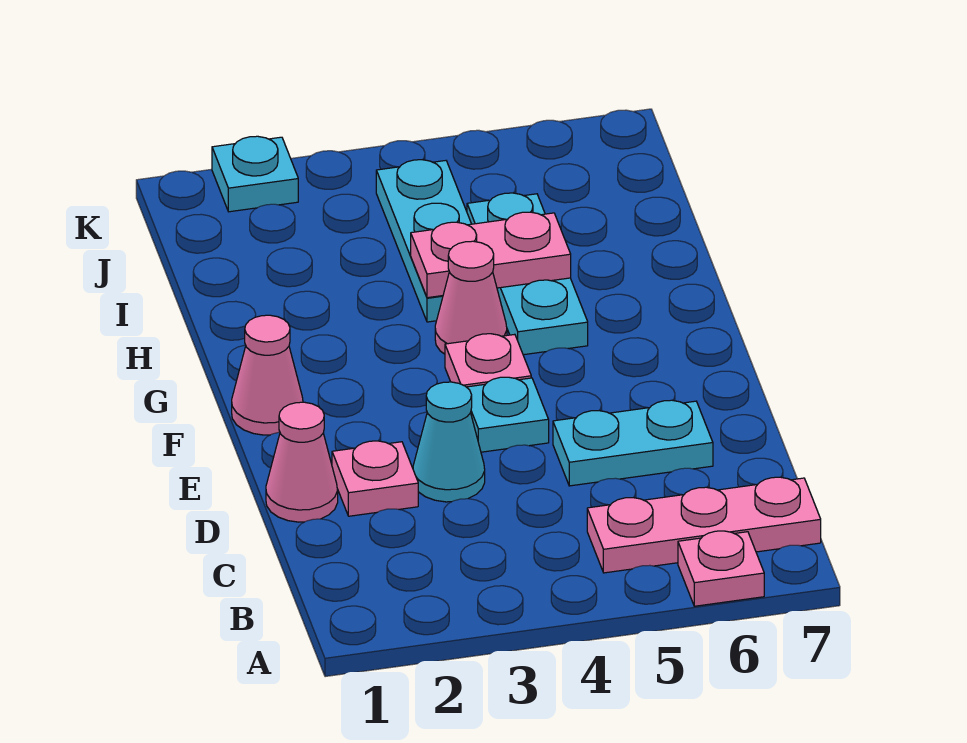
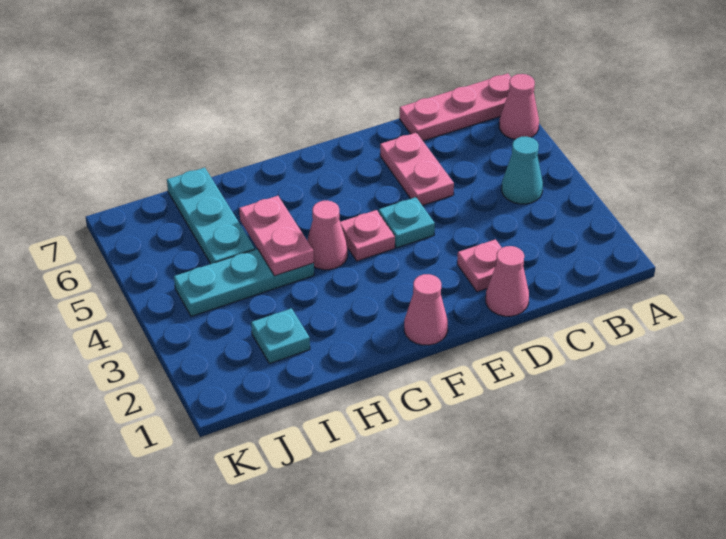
pink plate A6 level 1 -> pink cone A6 level 1
pink plate B5:B7 level 1 -> pink plate A7:C7 level 1
cyan cone D3 level 1 -> cyan cone B4 level 1
cyan plate D5:D6 level 1 -> pink plate D5:D6 level 1
cyan plate G5:I5 level 1 -> cyan plate I5:I7 level 1
cyan plate K2 level 1 -> cyan plate I2 level 1

